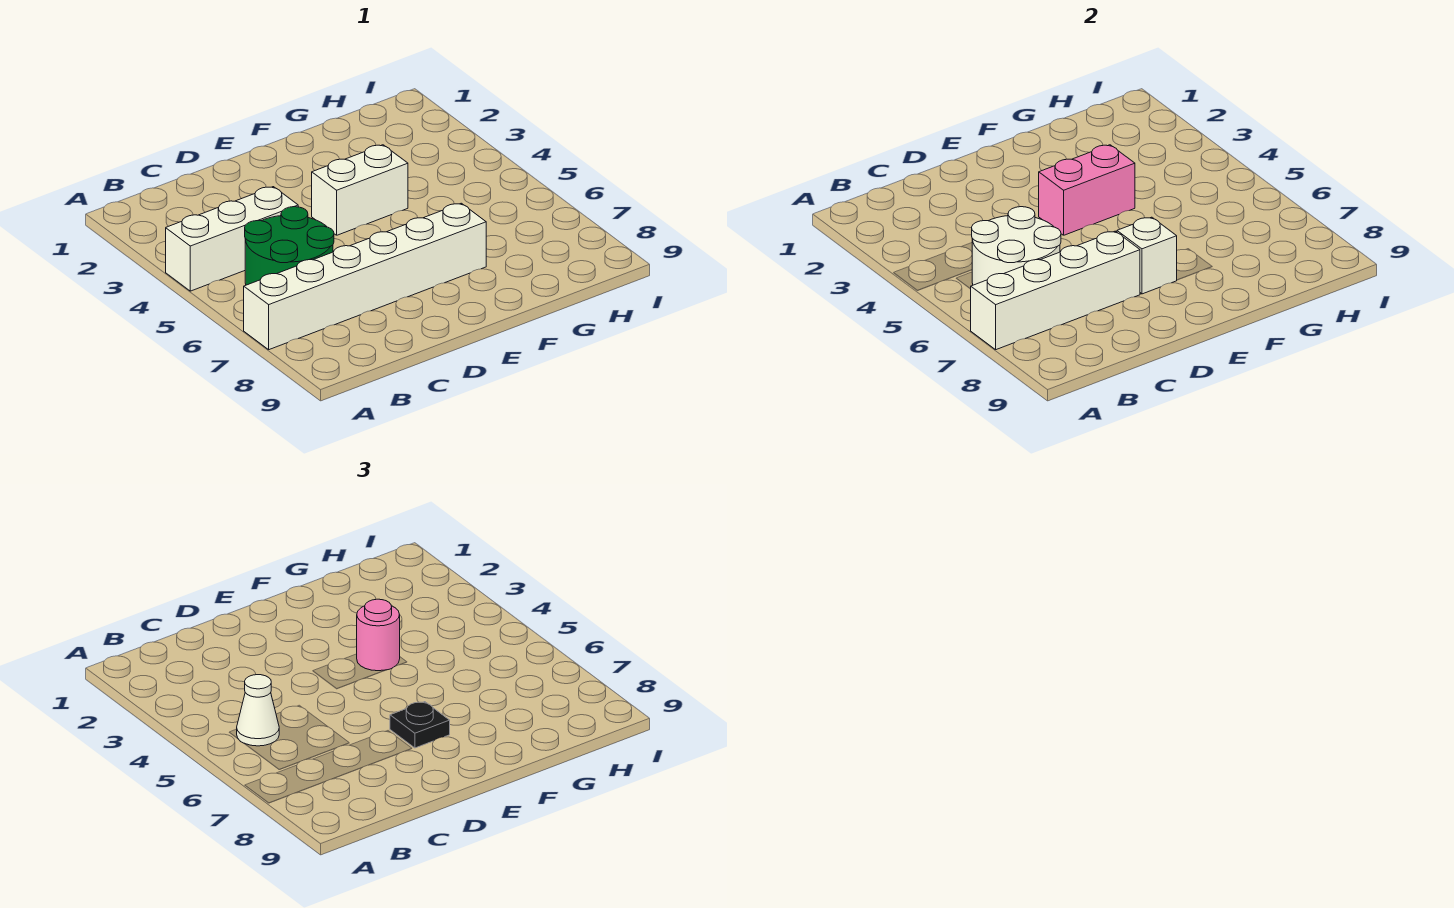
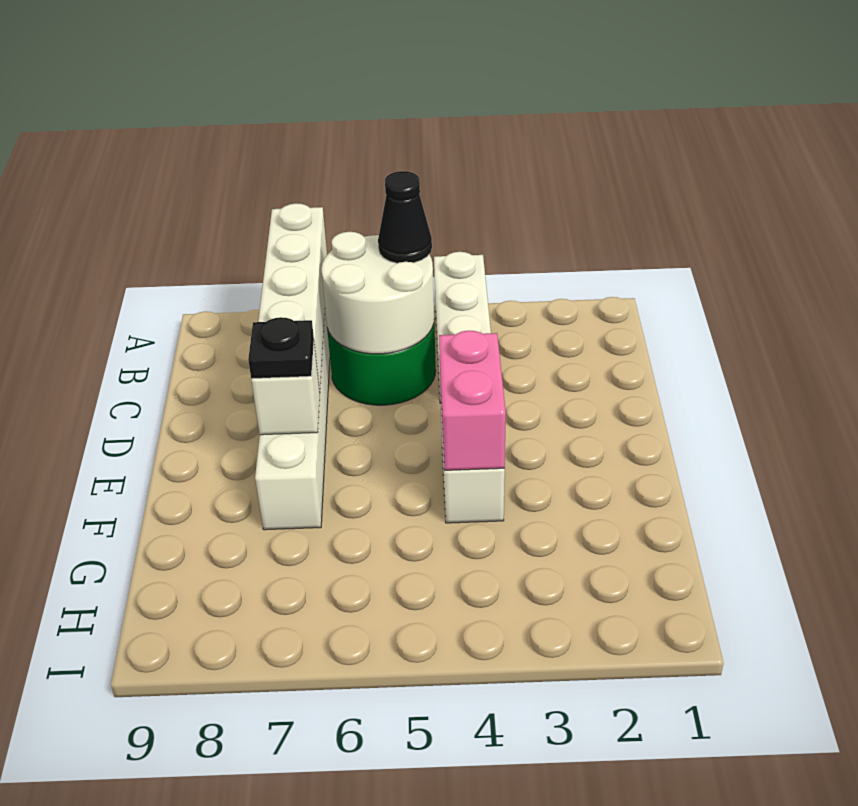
white cone B5 level 3 -> black cone B5 level 3
pink round brick F4 level 3 -> none

